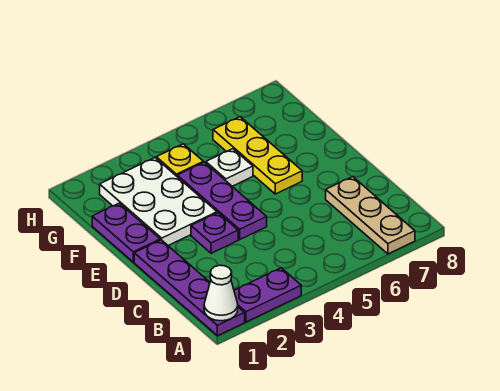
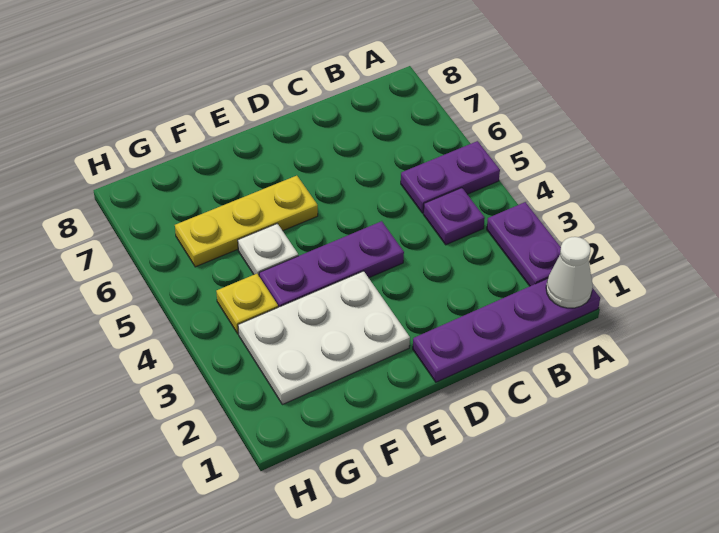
tan plate A7:C7 level 1 -> none
purple plate D3 level 1 -> purple plate B4 level 1
purple plate E1:F1 level 1 -> purple plate A5:B5 level 1

